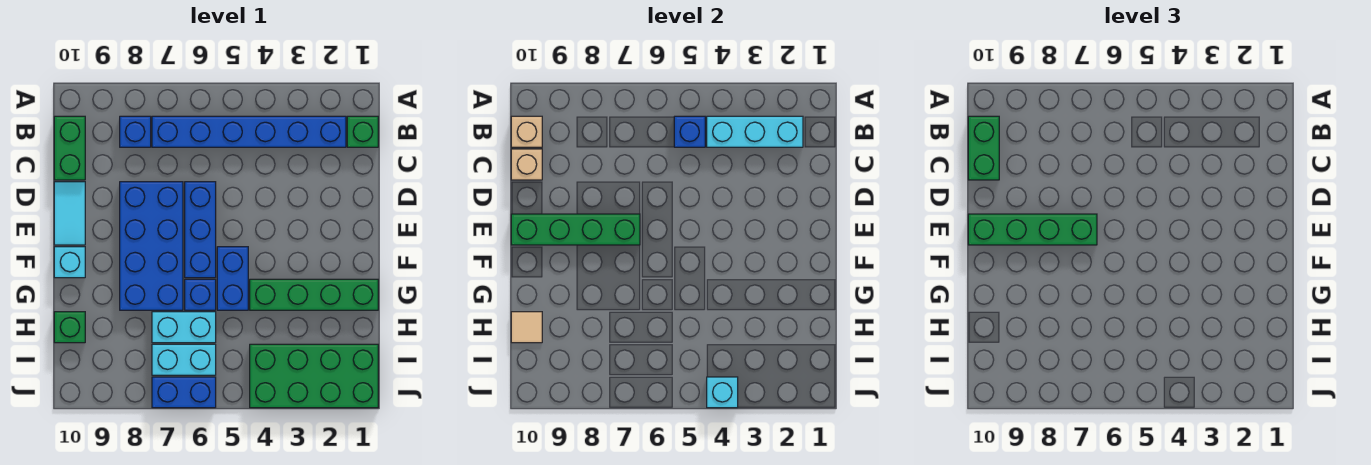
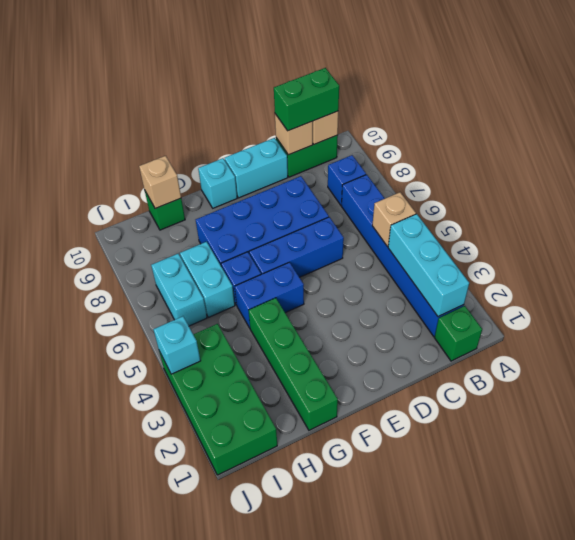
blue brick B5 level 2 -> tan brick B5 level 2
cyan tile D10:E10 level 1 -> cyan brick D10:E10 level 1
green brick E7:E10 level 2 -> none
green brick E7:E10 level 3 -> none
tan tile H10 level 2 -> tan brick H10 level 2
blue brick J6:J7 level 1 -> none

